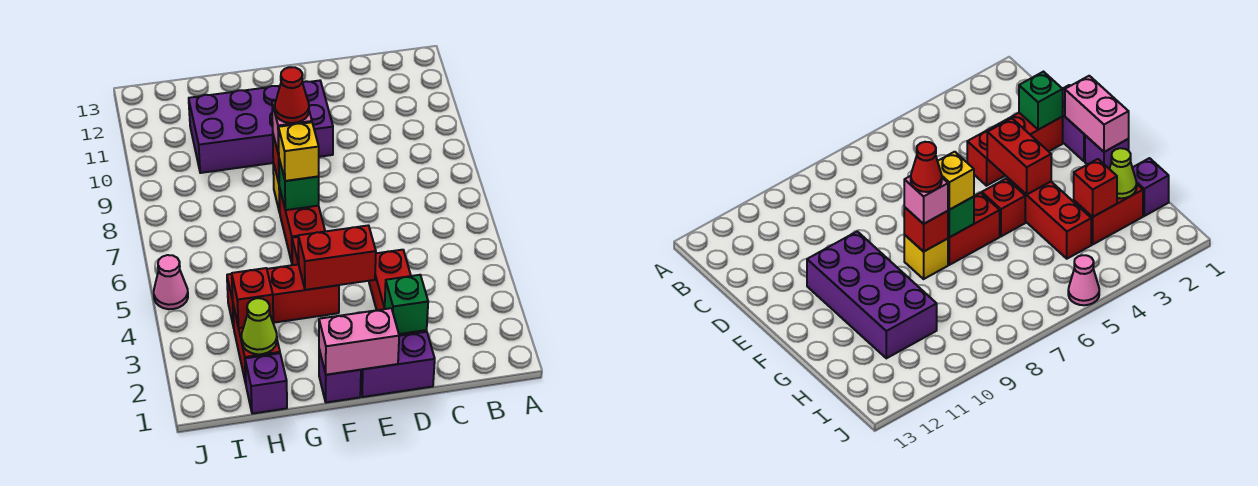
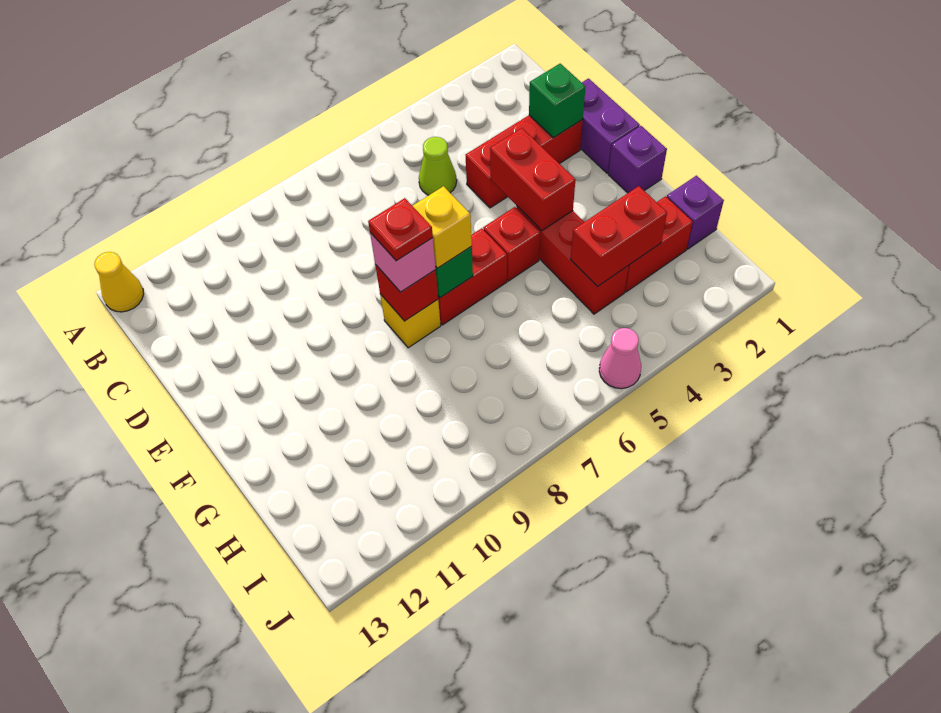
none -> yellow cone A13 level 1
pink brick E1:F1 level 2 -> none
purple brick E10:H11 level 1 -> none
red cone F8 level 4 -> red plate F8 level 4
lime cone H2 level 2 -> lime cone C5 level 1
red brick H3 level 2 -> red brick H3:H4 level 2

